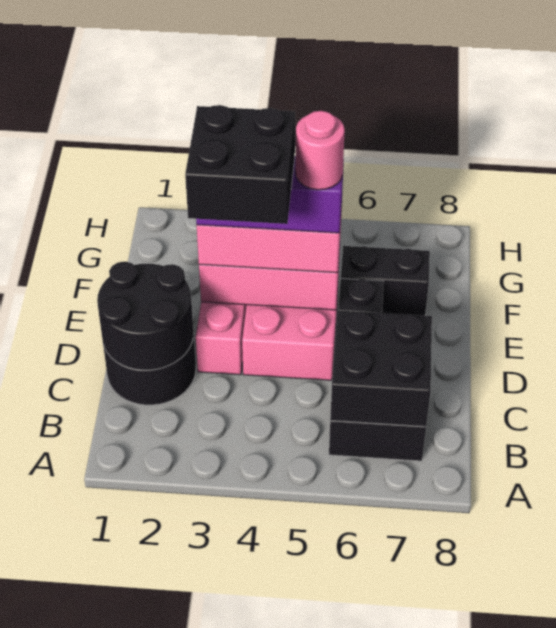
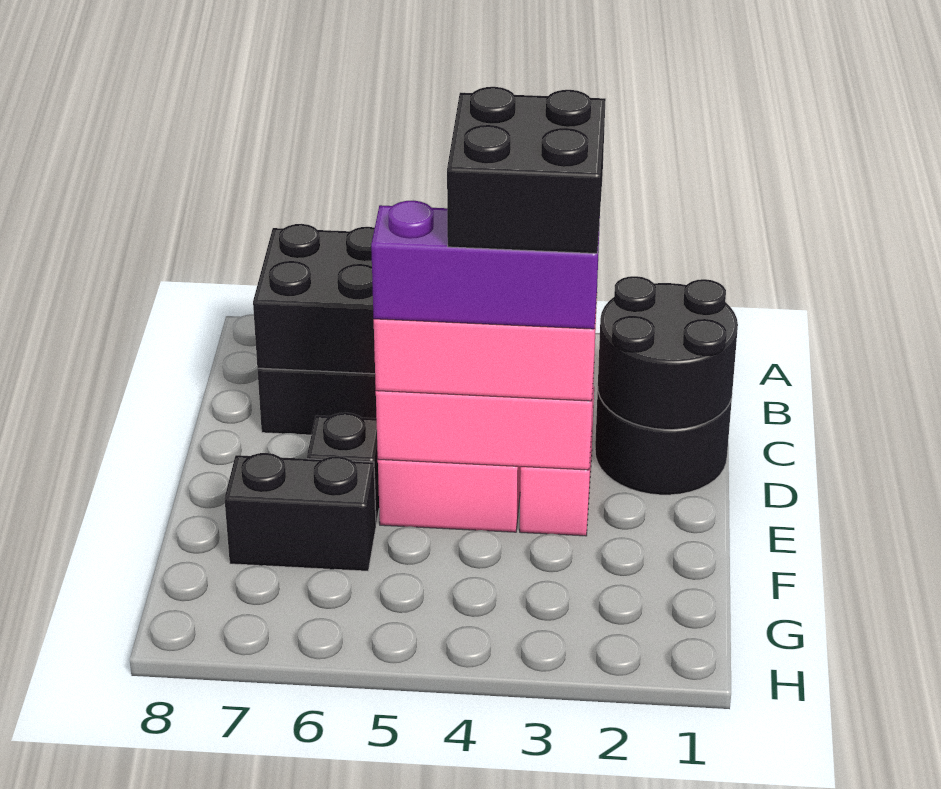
pink round brick E5 level 5 -> none

